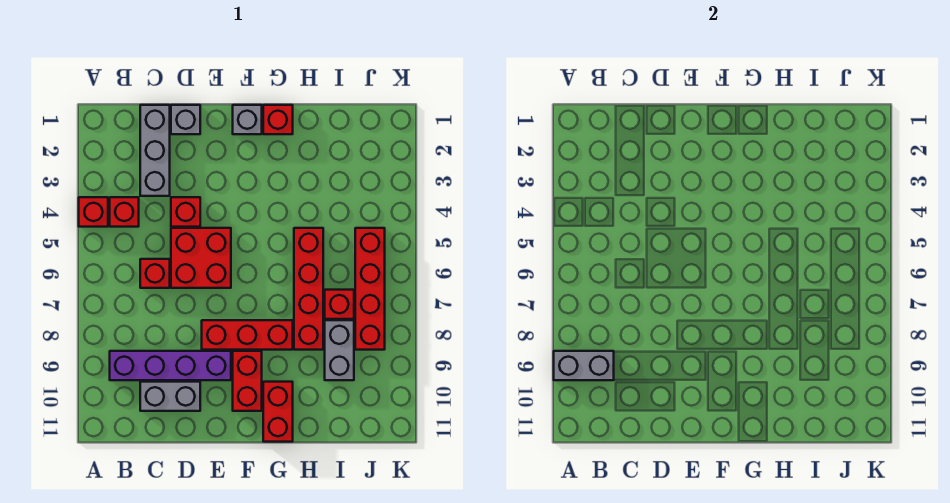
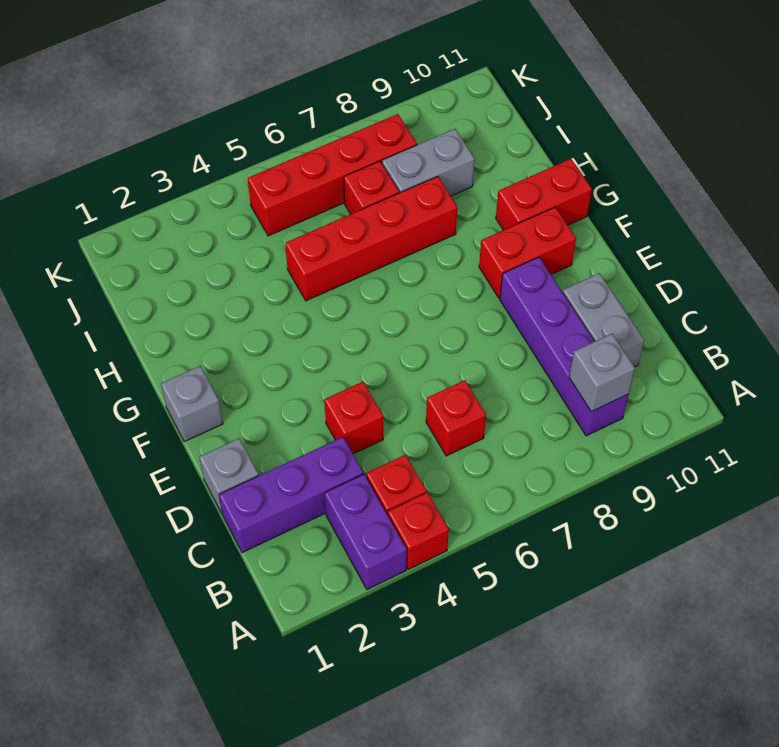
none -> purple brick A3:B3 level 1
grey brick A9:B9 level 2 -> grey brick B9 level 2
grey brick C1:C3 level 1 -> purple brick C1:C3 level 1
red brick D5:E6 level 1 -> none
red brick E8:G8 level 1 -> none
red brick G1 level 1 -> none

